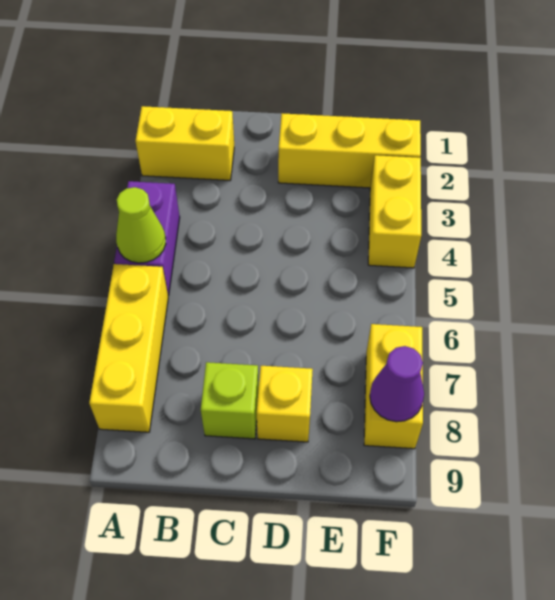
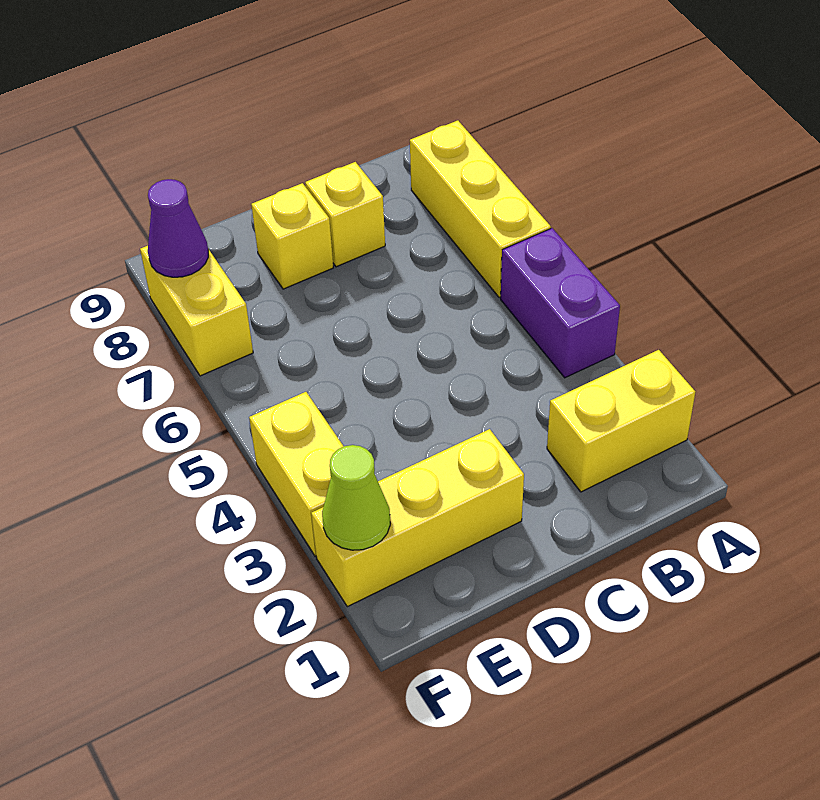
lime cone A5 level 2 -> lime cone F2 level 2
lime brick C8 level 1 -> yellow brick C8 level 1

